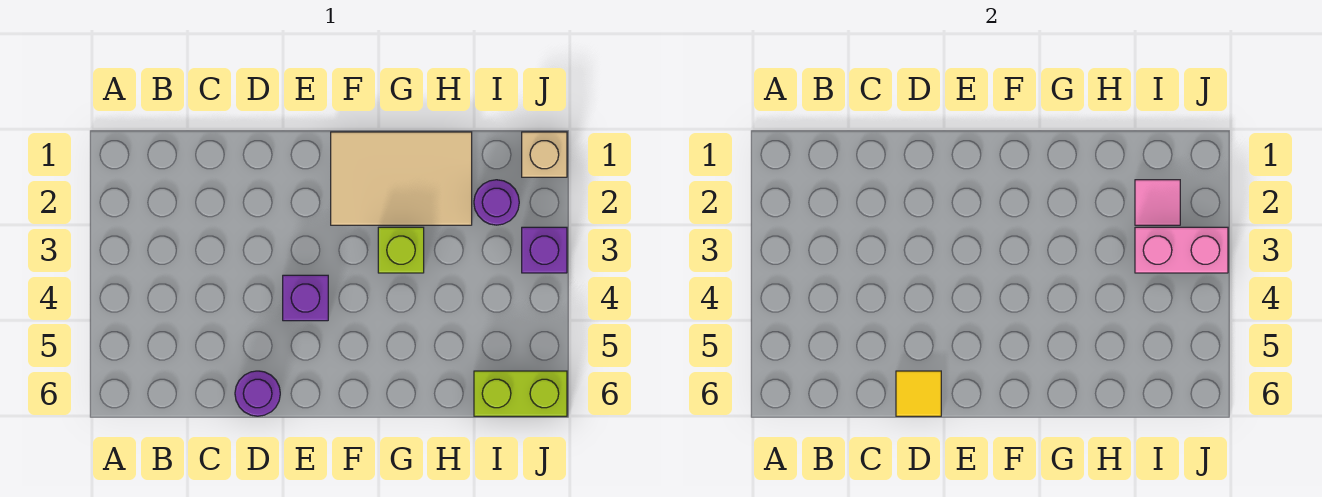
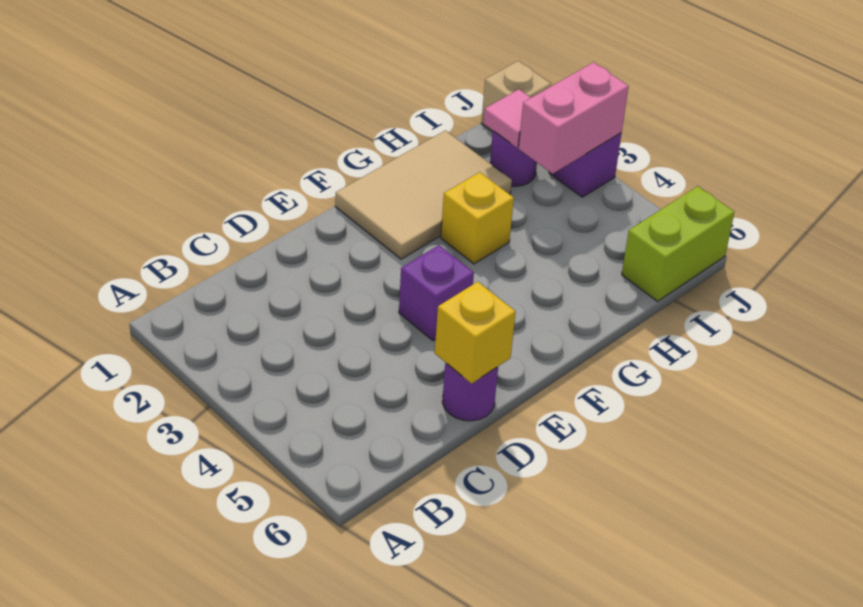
yellow tile D6 level 2 -> yellow brick D6 level 2
lime brick G3 level 1 -> yellow brick G3 level 1

